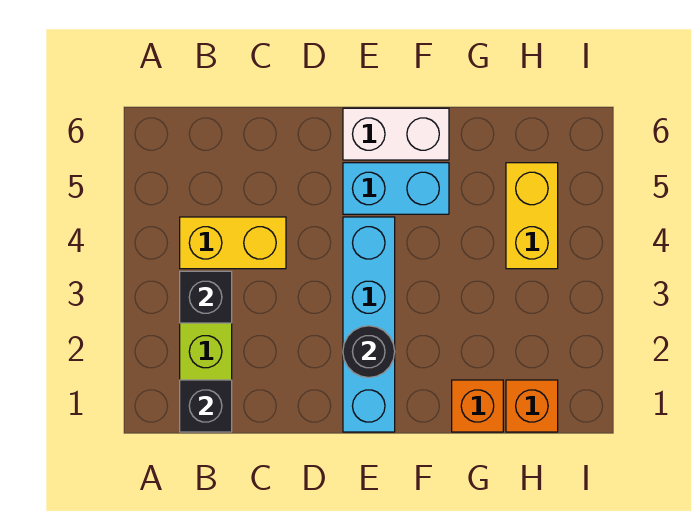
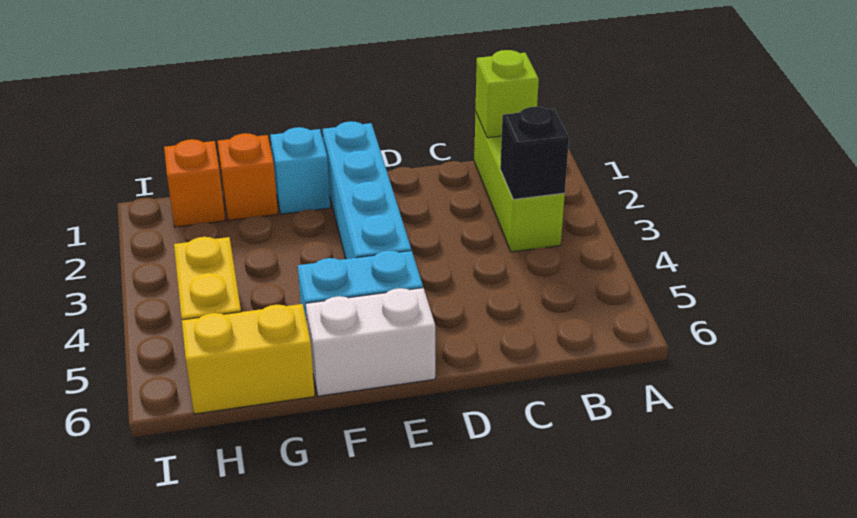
black brick B1 level 2 -> lime brick B1 level 2
yellow brick B4:C4 level 1 -> yellow brick G6:H6 level 1
black round brick E2 level 2 -> none
none -> cyan brick F1 level 1

